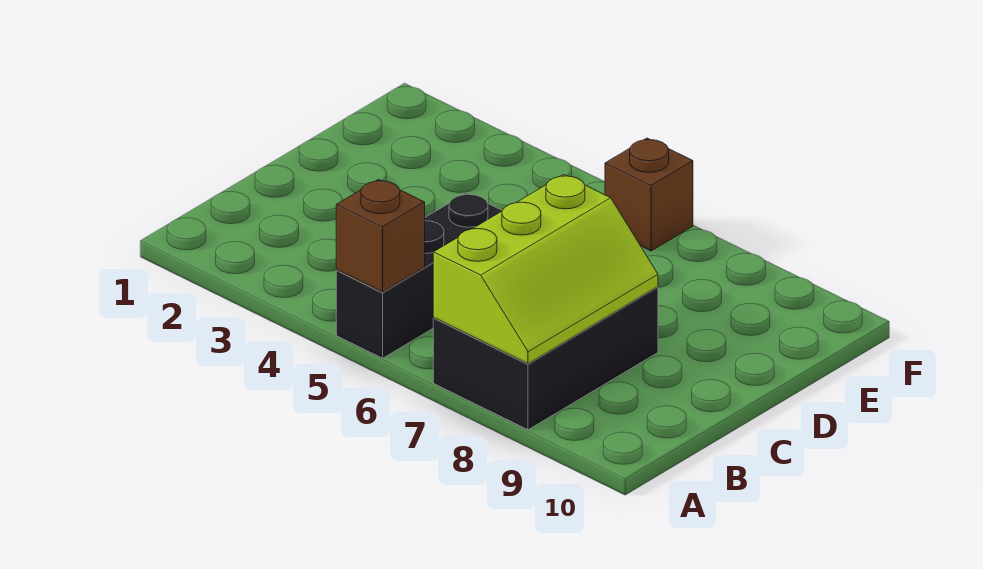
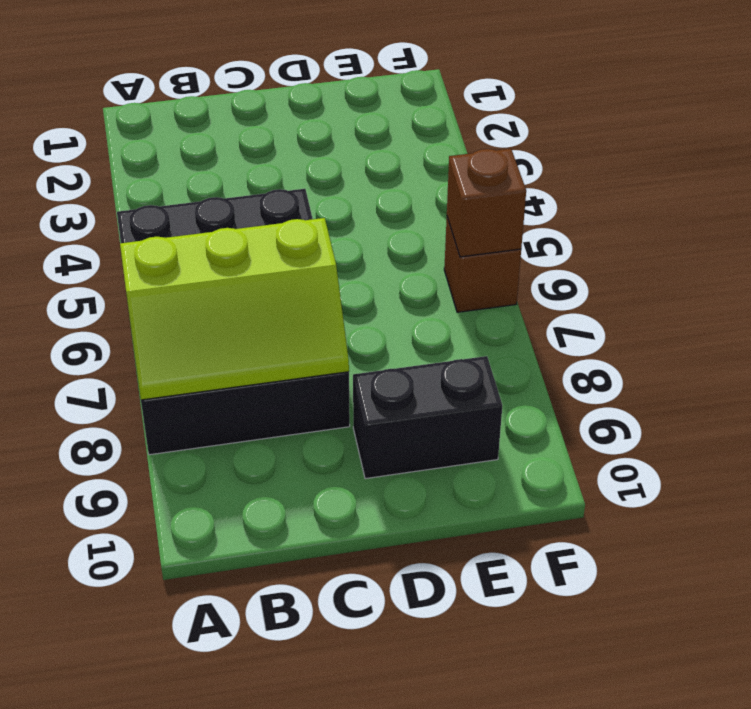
brown brick A5 level 2 -> brown brick F6 level 2
none -> black brick D9:E9 level 1

